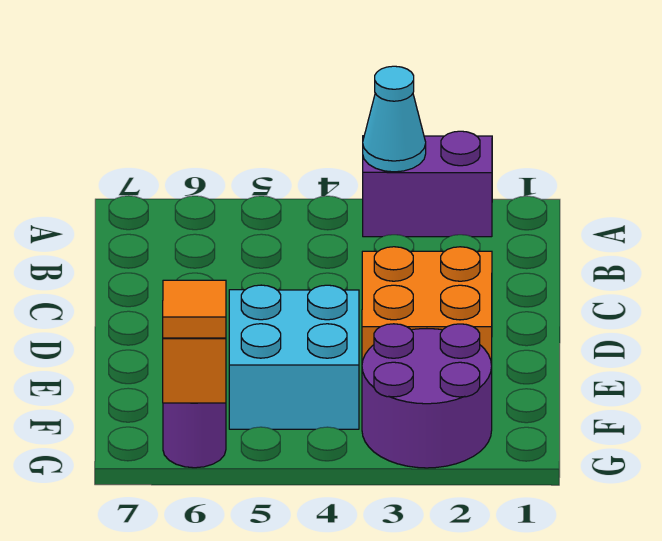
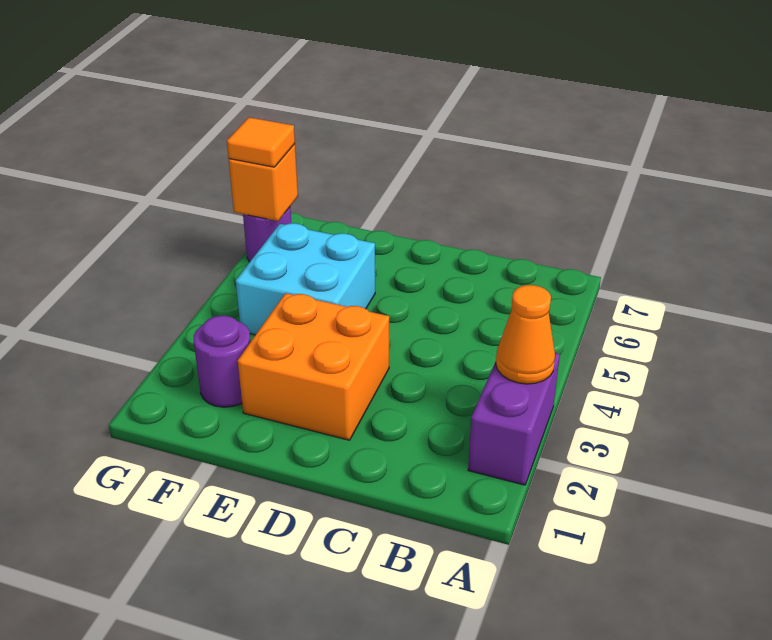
cyan cone A3 level 2 -> orange cone A3 level 2
purple round brick F2:G3 level 1 -> purple round brick F2 level 1

